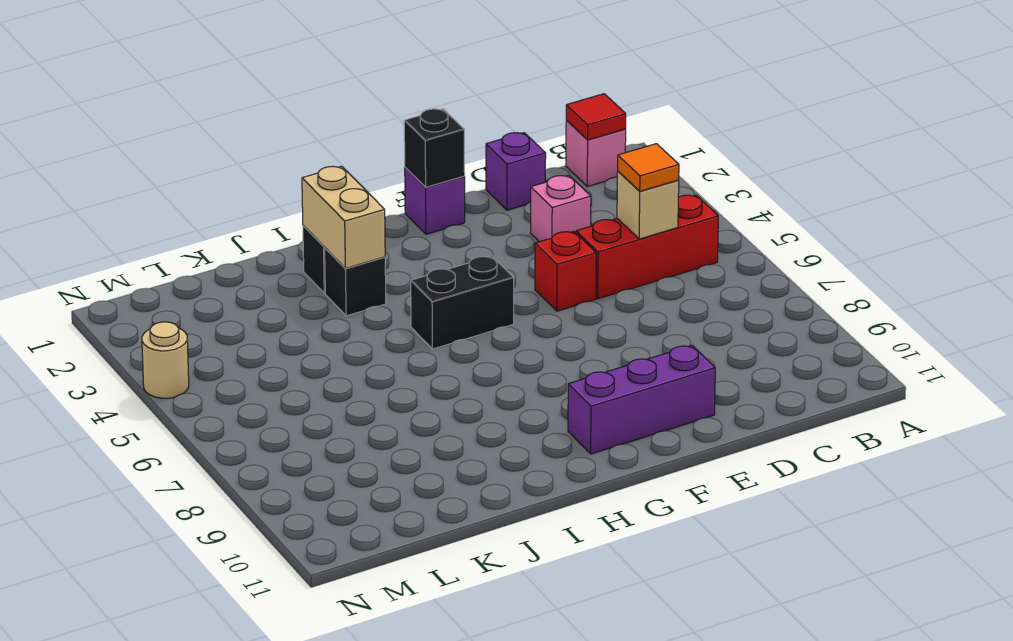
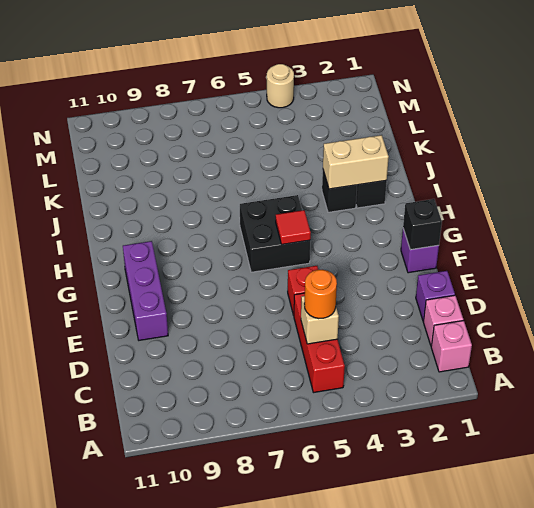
red tile B1 level 2 -> red tile G5 level 2
orange tile C5 level 3 -> orange round brick C5 level 3
pink brick D3 level 1 -> pink brick C1 level 1
black brick G5:H5 level 1 -> black brick G5:H6 level 1

